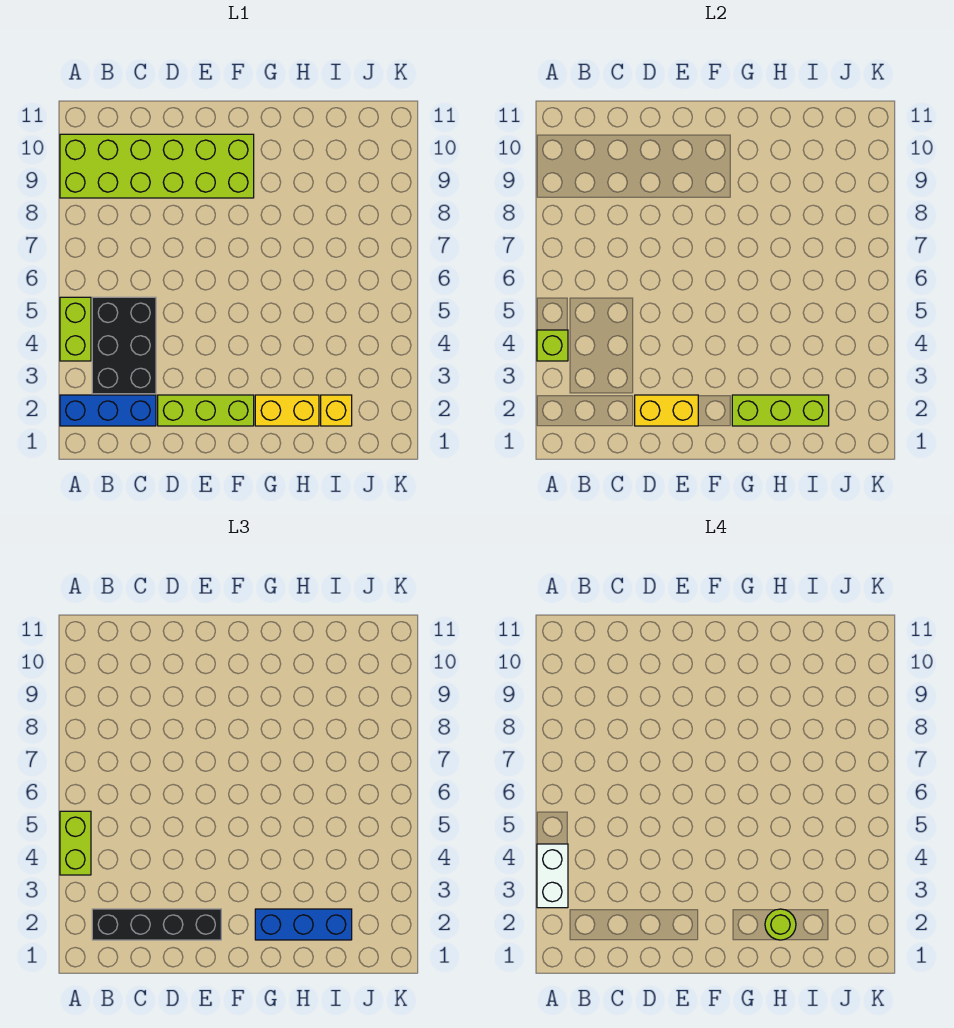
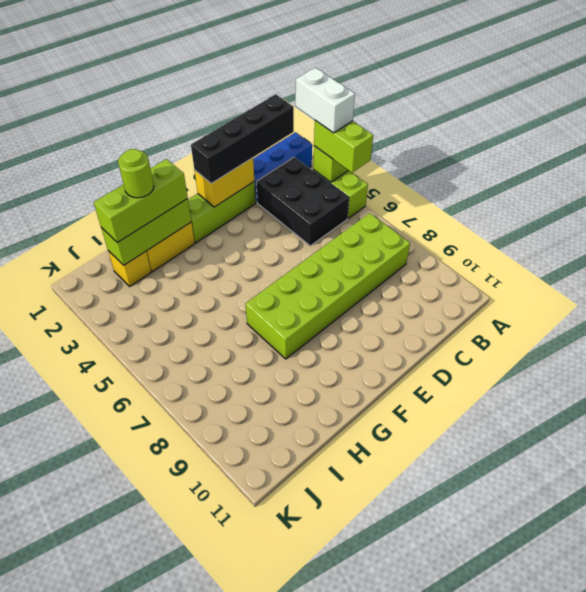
lime brick A9:F10 level 1 -> lime brick B7:G8 level 1
blue brick G2:I2 level 3 -> lime brick G2:I2 level 3

